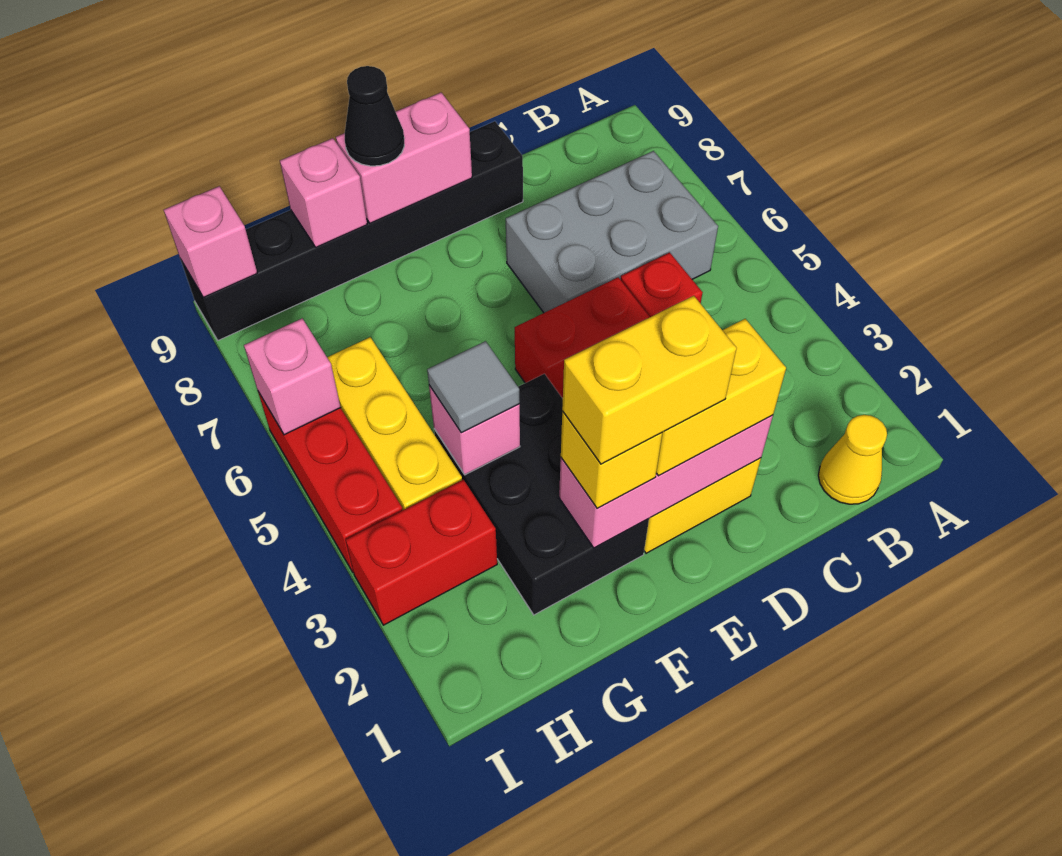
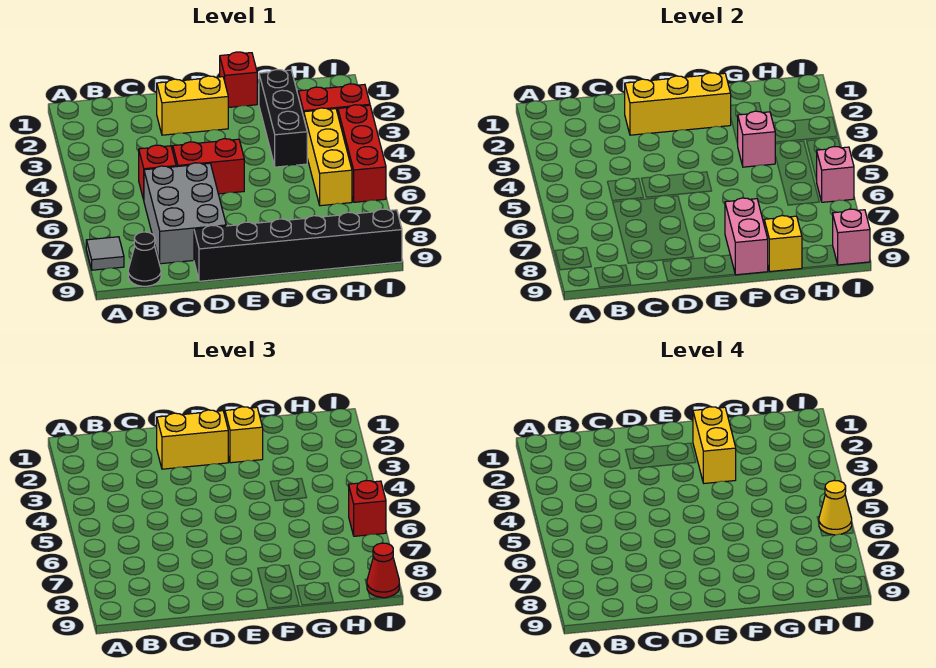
yellow cone B1 level 1 -> yellow cone I6 level 4
grey brick B6:D7 level 1 -> grey brick C6:D8 level 1
pink brick D2:F2 level 2 -> yellow brick D2:F2 level 2
yellow brick E2:F2 level 4 -> yellow brick F2:F3 level 4
pink brick E9:F9 level 2 -> pink brick F8:F9 level 2
none -> red brick F1 level 1
black brick F2:G4 level 1 -> black brick G2:G4 level 1
black cone F9 level 3 -> black cone B9 level 1
grey tile G4 level 3 -> grey tile A8 level 1
pink brick G9 level 2 -> yellow brick G9 level 2
none -> red brick I6 level 3
none -> red cone I9 level 3

